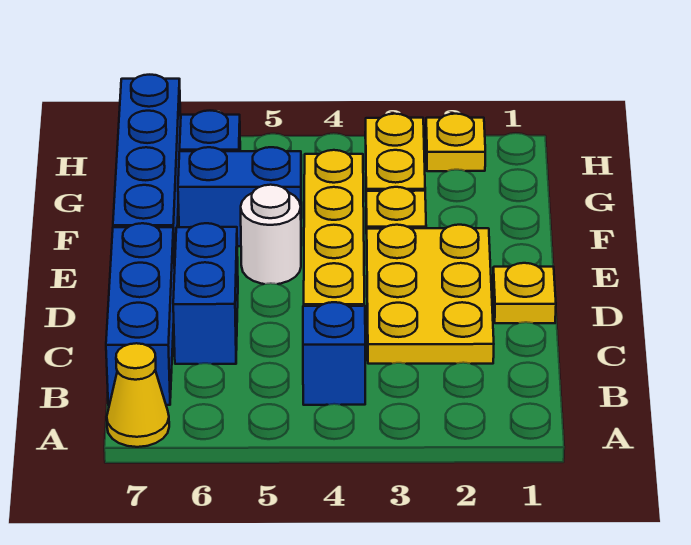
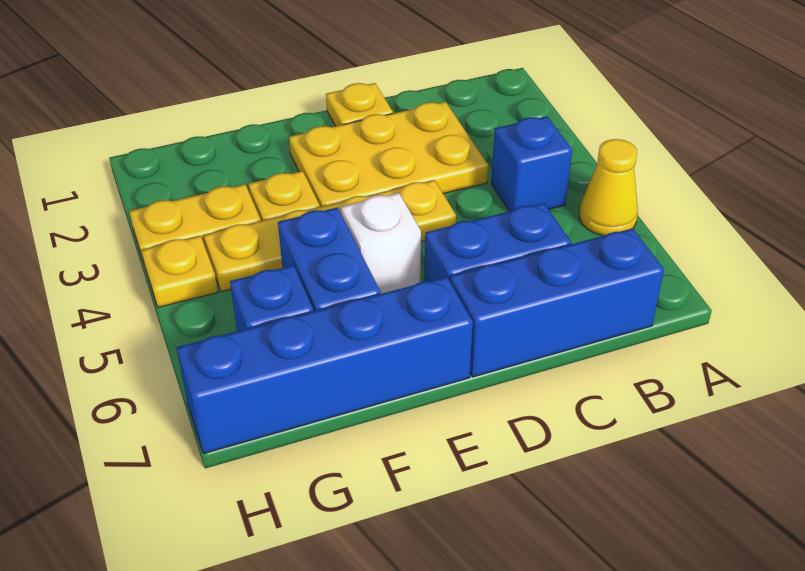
yellow cone A7 level 1 -> yellow cone A5 level 1
white round brick E5 level 1 -> white brick E5 level 1
yellow plate H2 level 1 -> yellow plate H4 level 1

